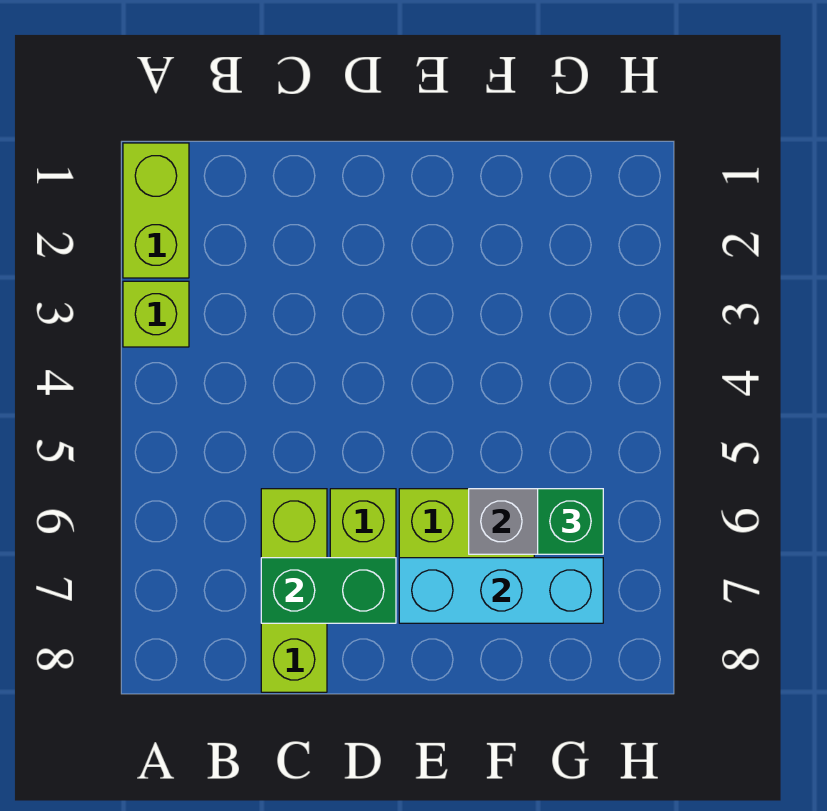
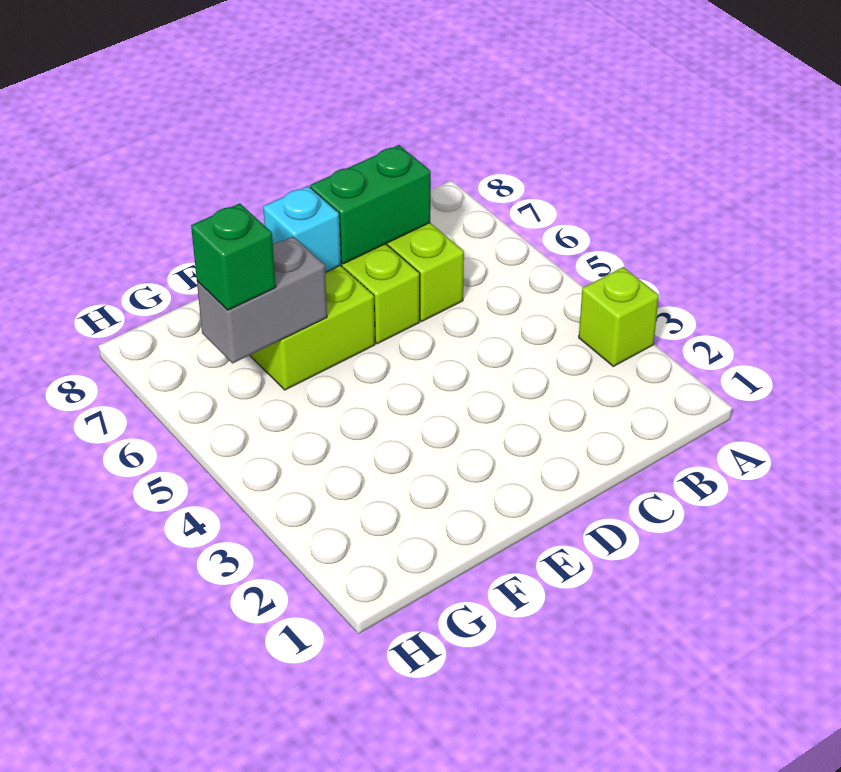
lime brick A1:A2 level 1 -> none
cyan brick E7:G7 level 2 -> cyan brick E7 level 2

